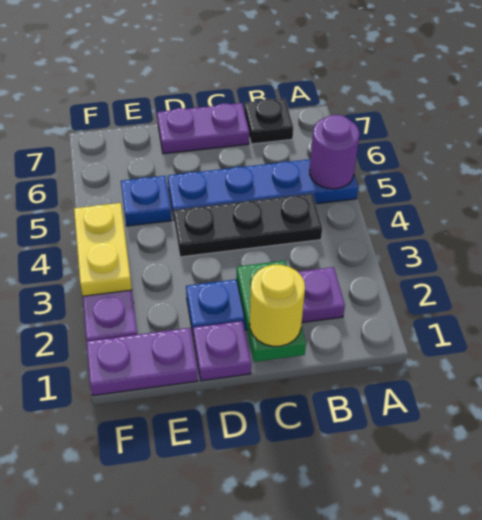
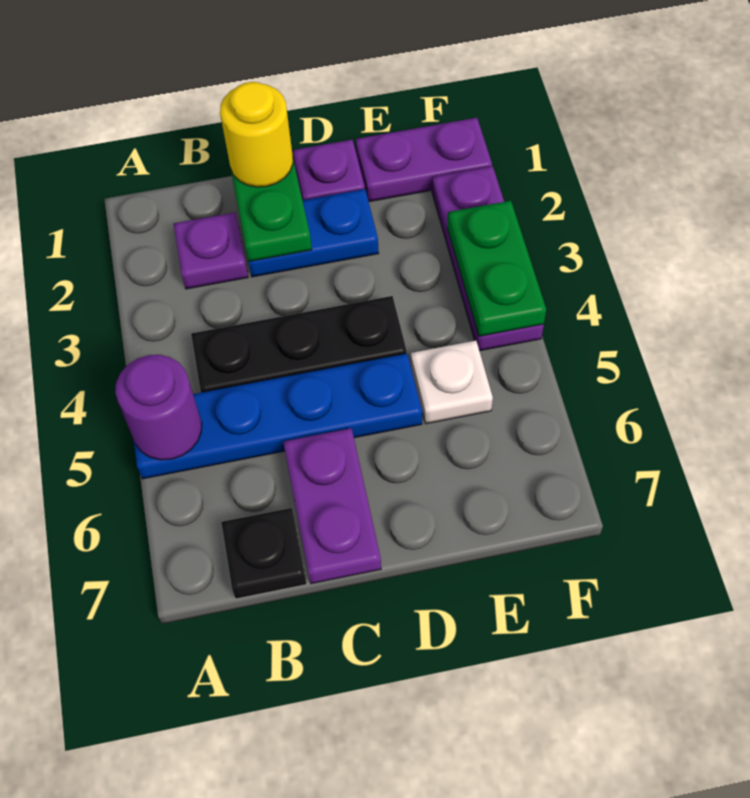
purple plate C7:D7 level 1 -> purple plate C6:C7 level 1
blue plate E5 level 1 -> white plate E5 level 1
yellow plate F3:F4 level 2 -> green plate F3:F4 level 2

